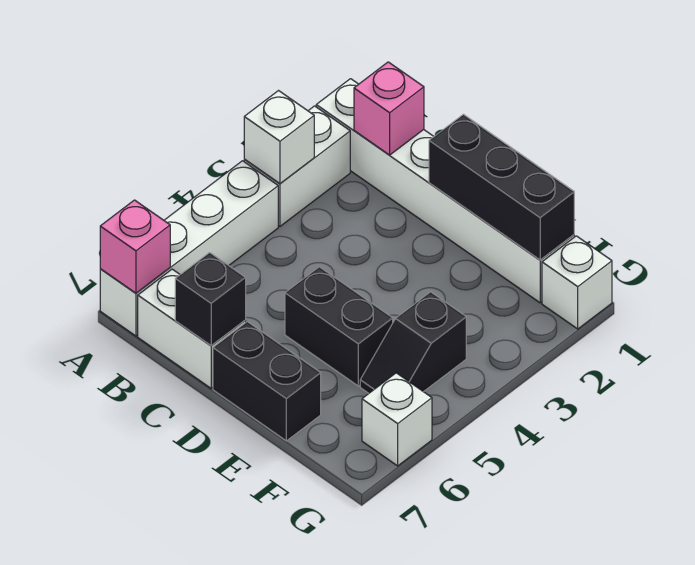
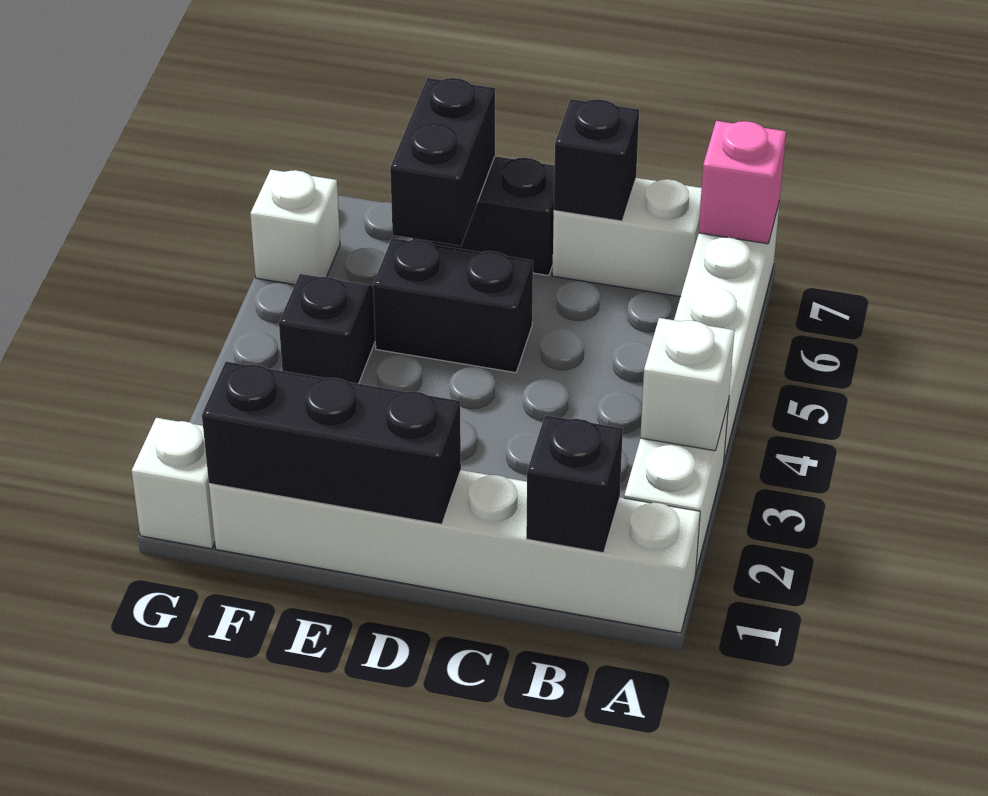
pink brick B1 level 2 -> black brick B1 level 2
none -> black brick E6:E7 level 2

